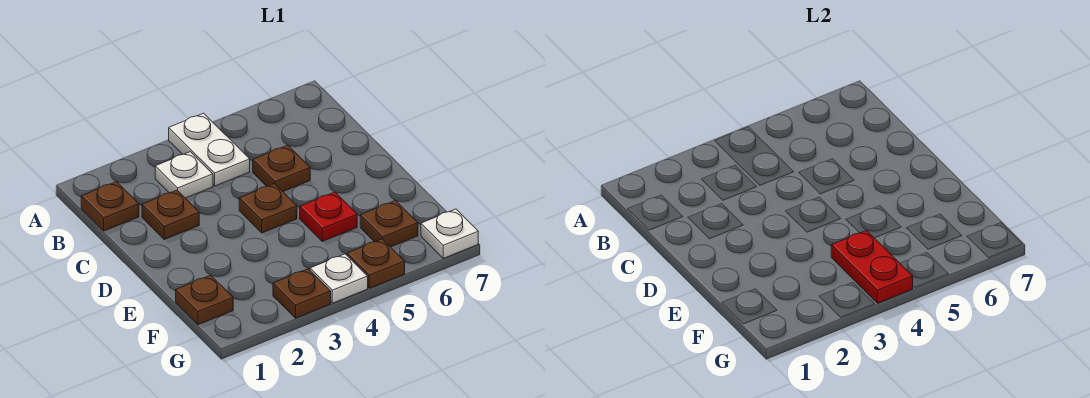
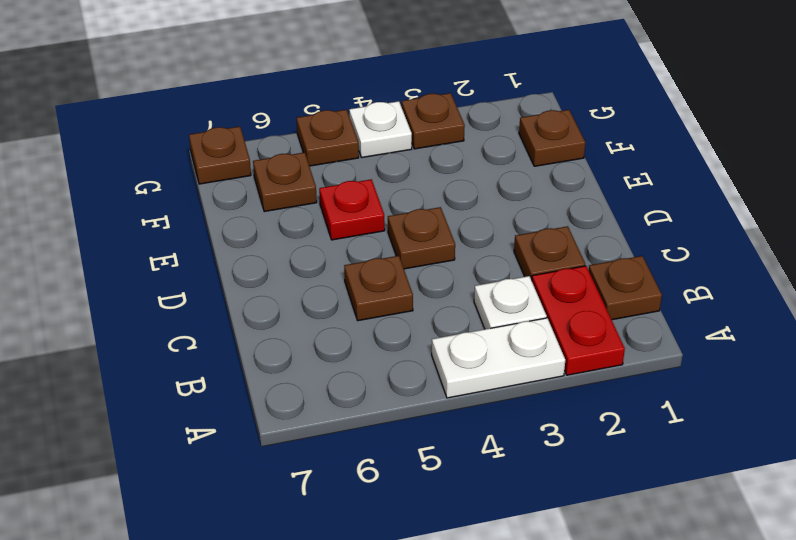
white plate A4:B4 level 1 -> white plate A3:A4 level 1
red plate F4:G4 level 2 -> red plate A2:B2 level 1
white plate G7 level 1 -> brown plate G7 level 1

